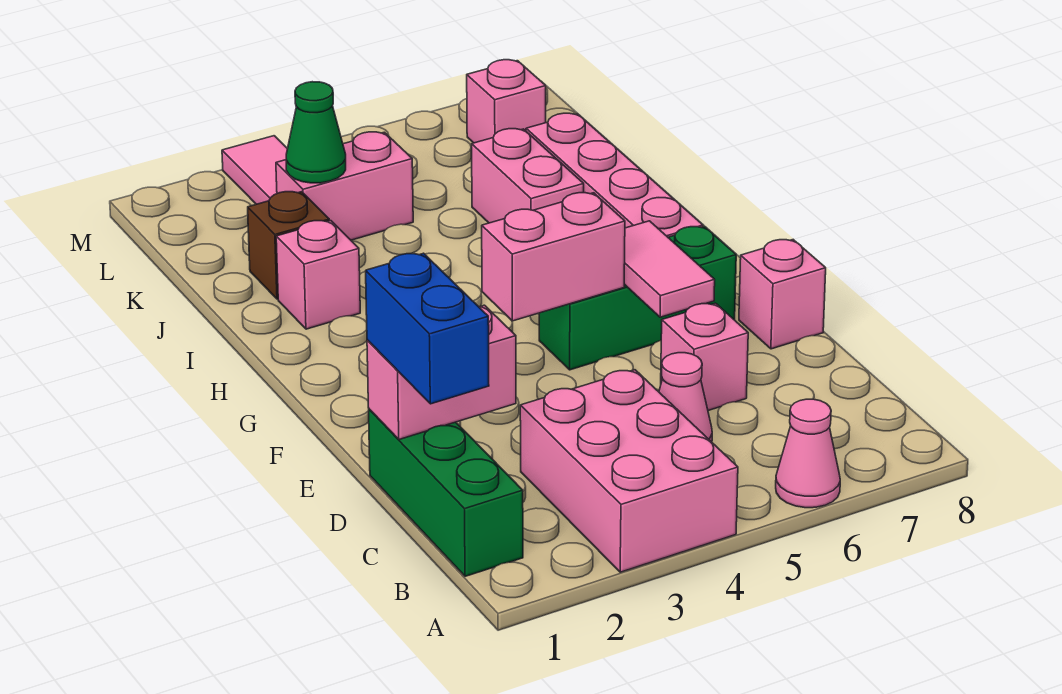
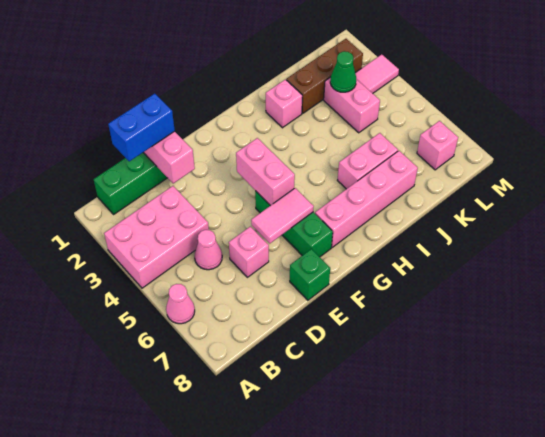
pink brick E8 level 1 -> green brick E8 level 1
brown brick J2 level 1 -> brown brick J2:L2 level 1

